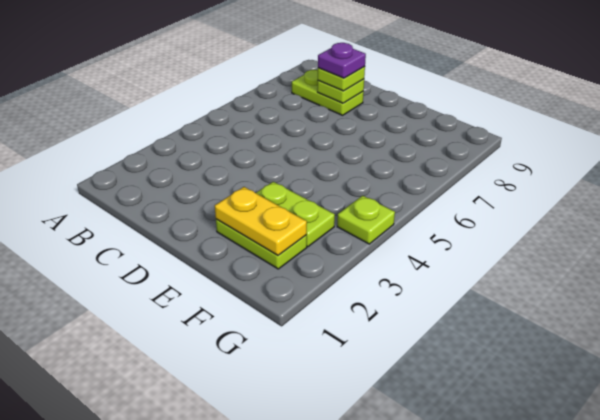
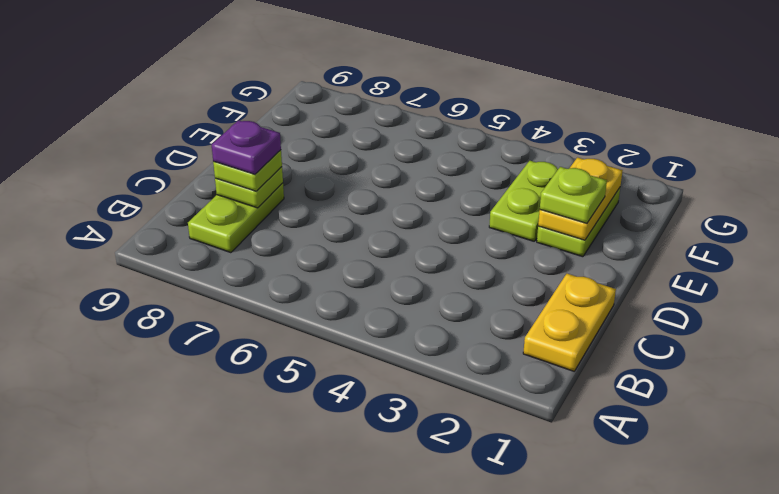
none -> yellow plate B1:C1 level 1
lime plate G4 level 1 -> lime plate E2 level 3

